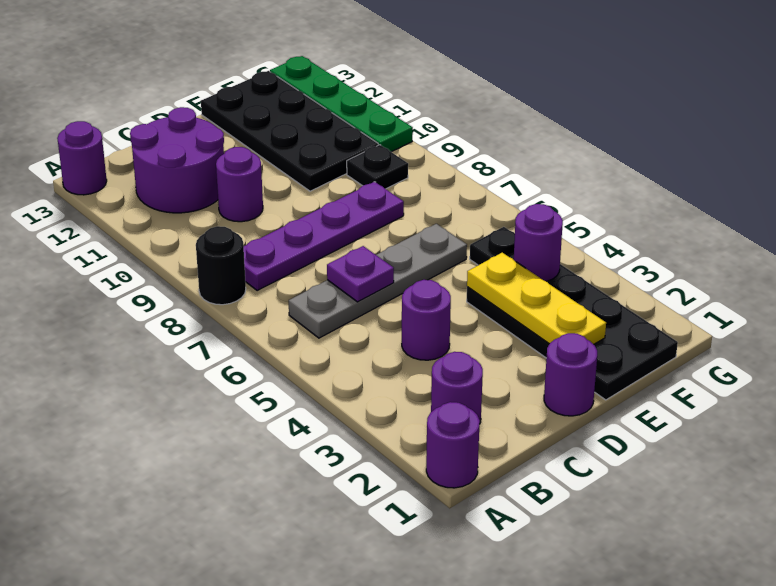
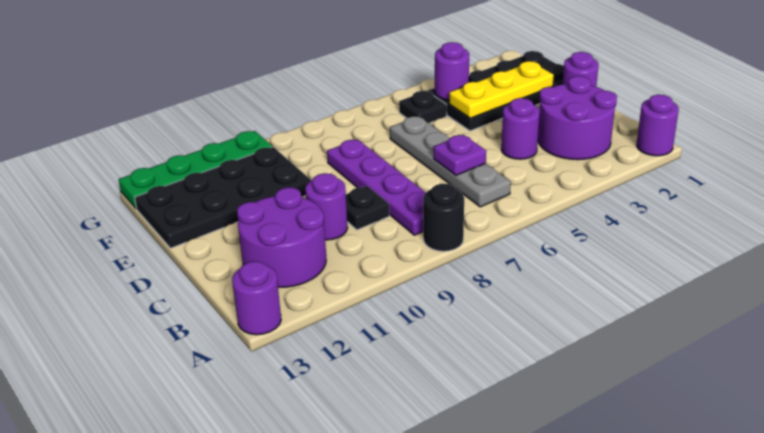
purple round brick B2 level 1 -> purple round brick B2:C3 level 1
black plate F9 level 1 -> black plate C9 level 1

